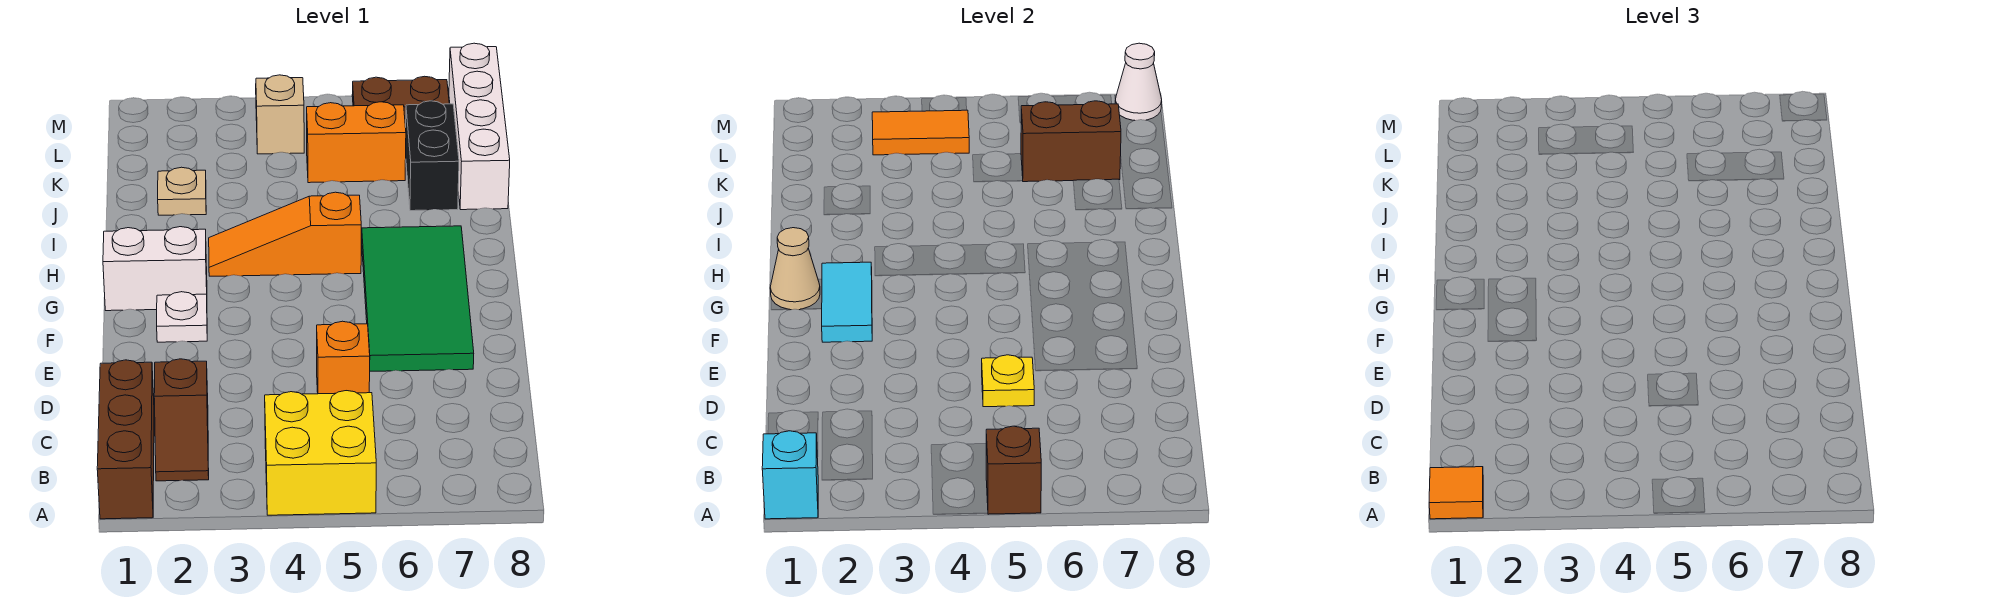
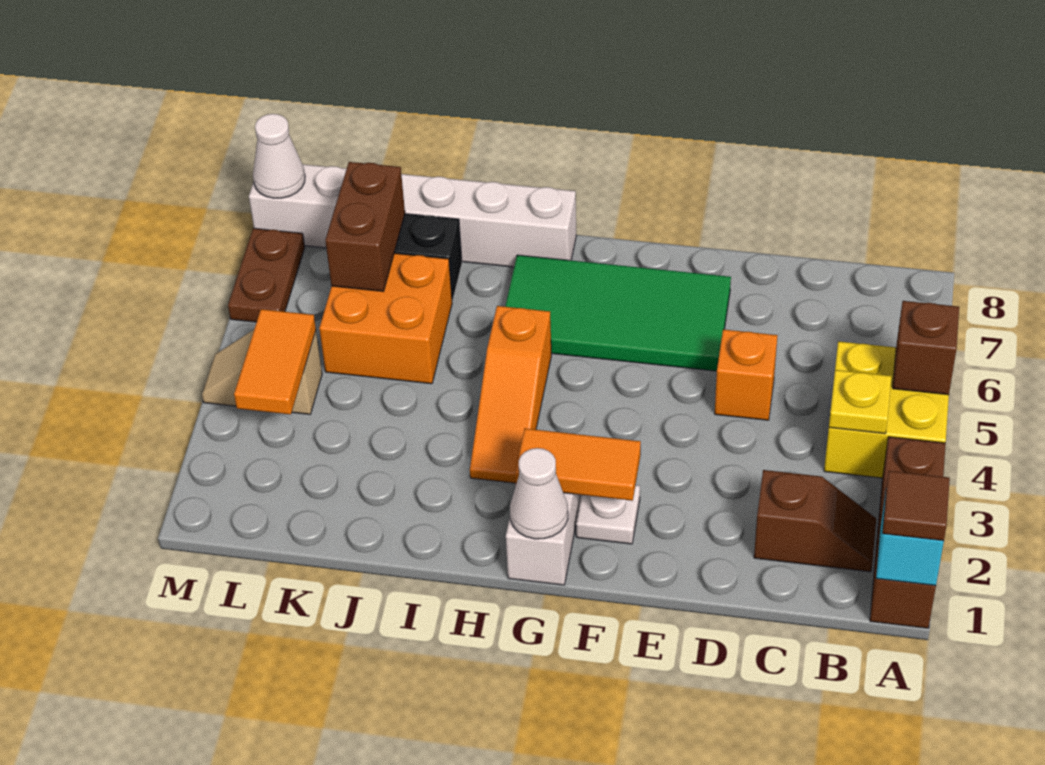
brown brick A1:C1 level 1 -> brown brick A1:A3 level 1
orange tile A1 level 3 -> brown tile A1 level 3
yellow plate D5 level 2 -> yellow plate B4 level 2
cyan tile F2:G2 level 2 -> orange tile F2:G2 level 2
tan cone G1 level 2 -> white cone G1 level 2
tan plate J2 level 1 -> none
white brick J8:M8 level 1 -> white brick H8:M8 level 1
orange brick K5:K6 level 1 -> orange brick J5:K6 level 1

